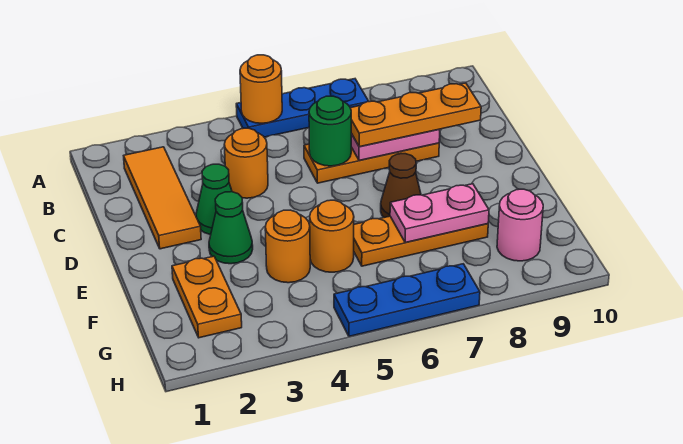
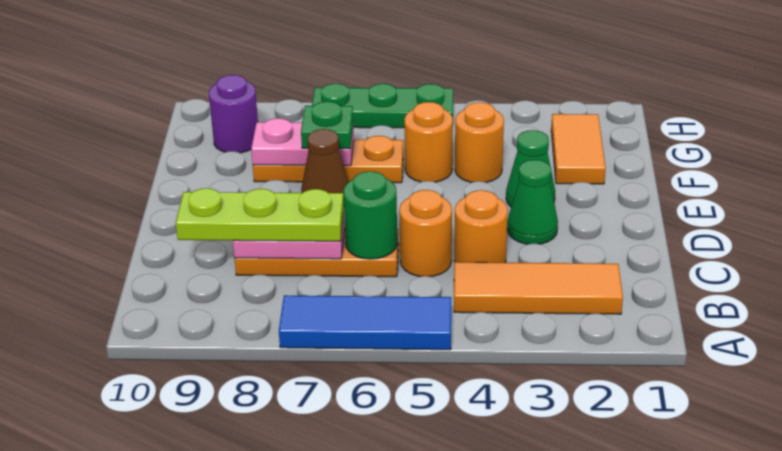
blue plate A5:A7 level 1 -> blue tile A5:A7 level 1
orange round brick A5 level 2 -> orange round brick C5 level 1
orange tile B2:D2 level 1 -> orange tile B2:B4 level 1
orange plate C7:C9 level 3 -> lime plate C7:C9 level 3
orange plate F2:G2 level 1 -> orange tile F2:G2 level 1
none -> green plate F7 level 3
pink round brick G9 level 1 -> purple round brick G9 level 1
blue plate H5:H7 level 1 -> green plate H5:H7 level 1

